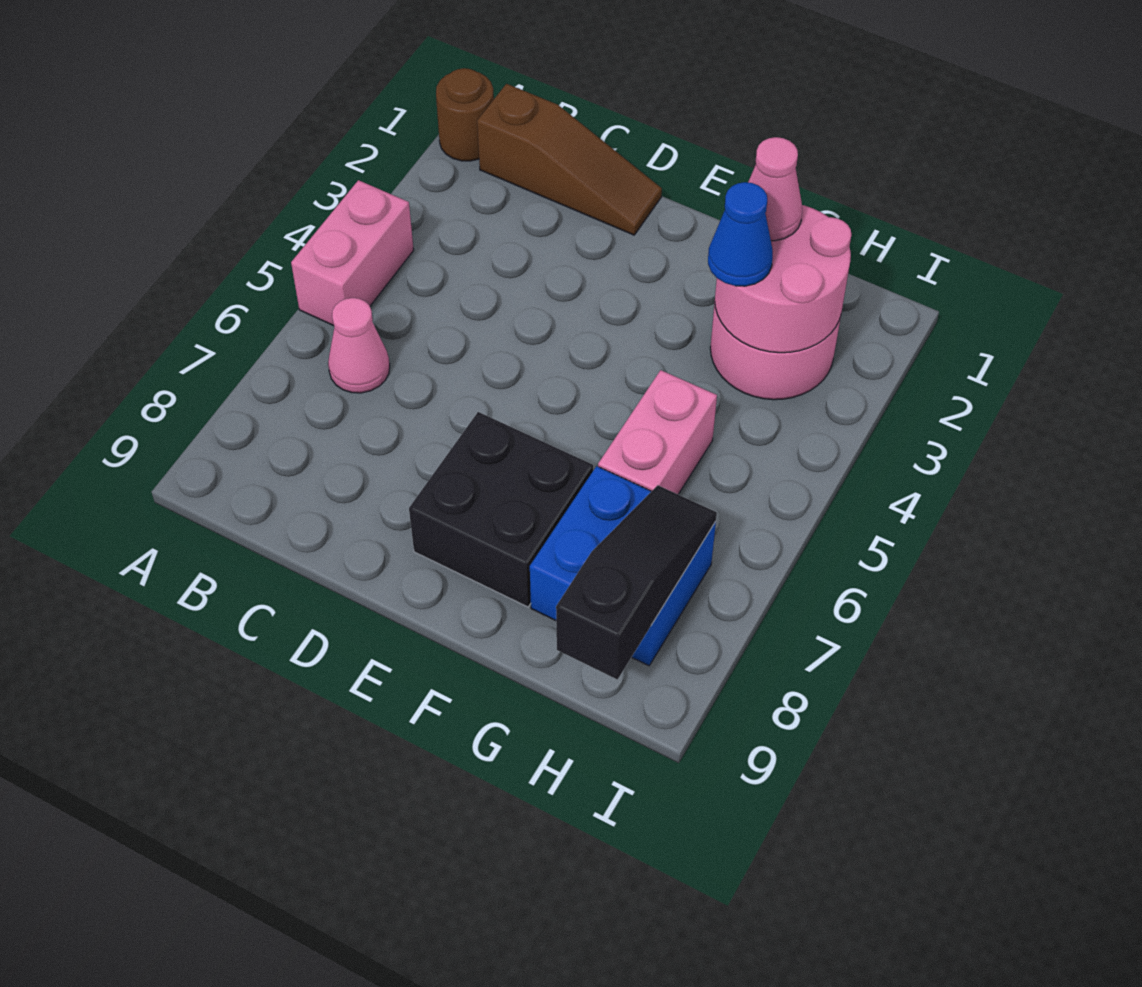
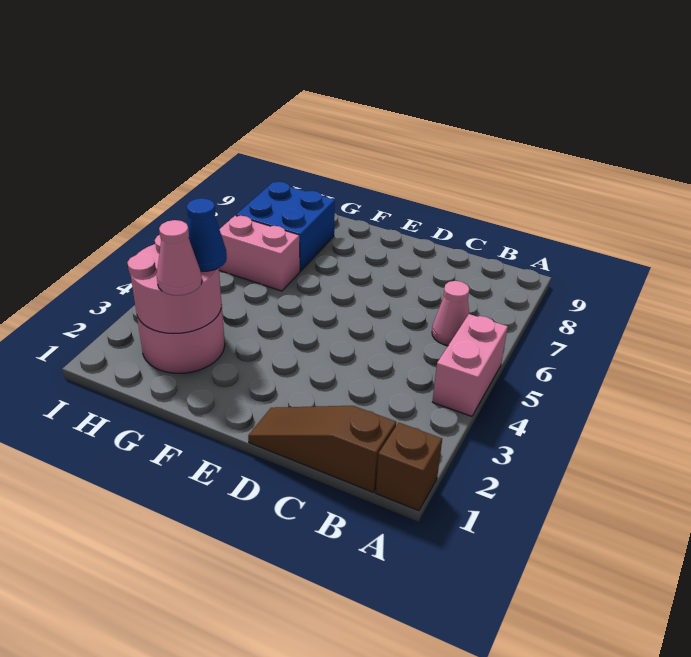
brown round brick A1 level 1 -> brown brick A1 level 1
black brick E7:F8 level 1 -> none
pink brick G5:G6 level 1 -> pink brick G6:H6 level 1
black slope H7:H9 level 2 top 9 -> none

